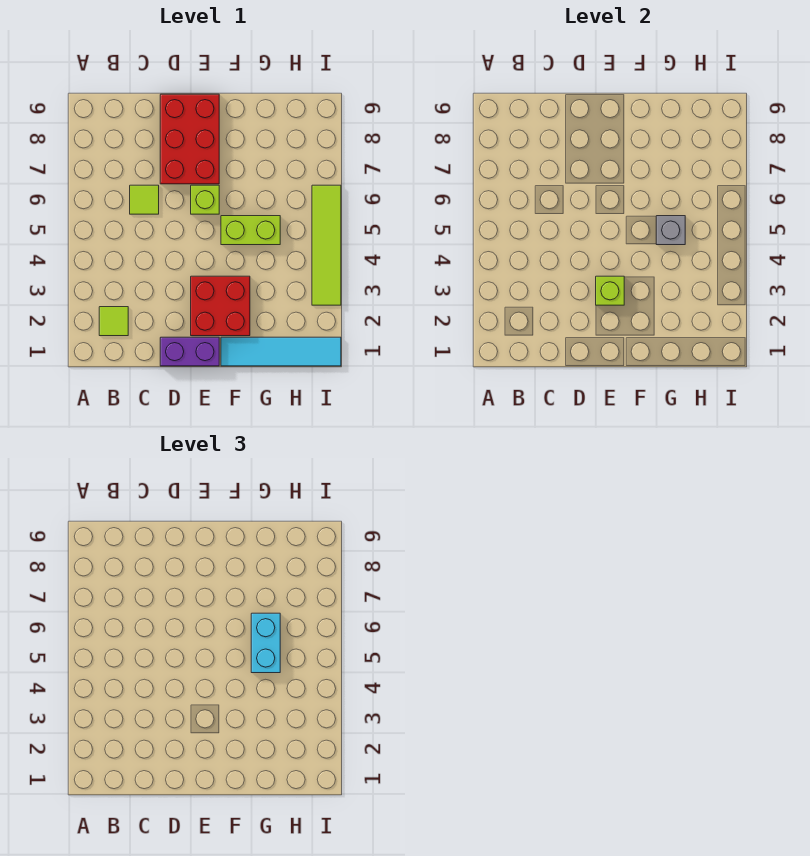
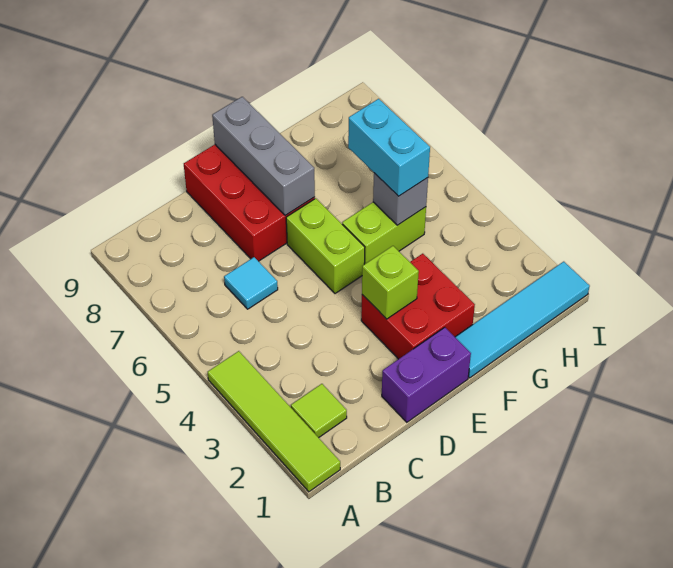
lime tile C6 level 1 -> cyan tile C6 level 1
lime brick E6 level 1 -> lime brick E5:E6 level 1
none -> grey brick E7:E9 level 2
lime tile I3:I6 level 1 -> lime tile A1:A4 level 1

